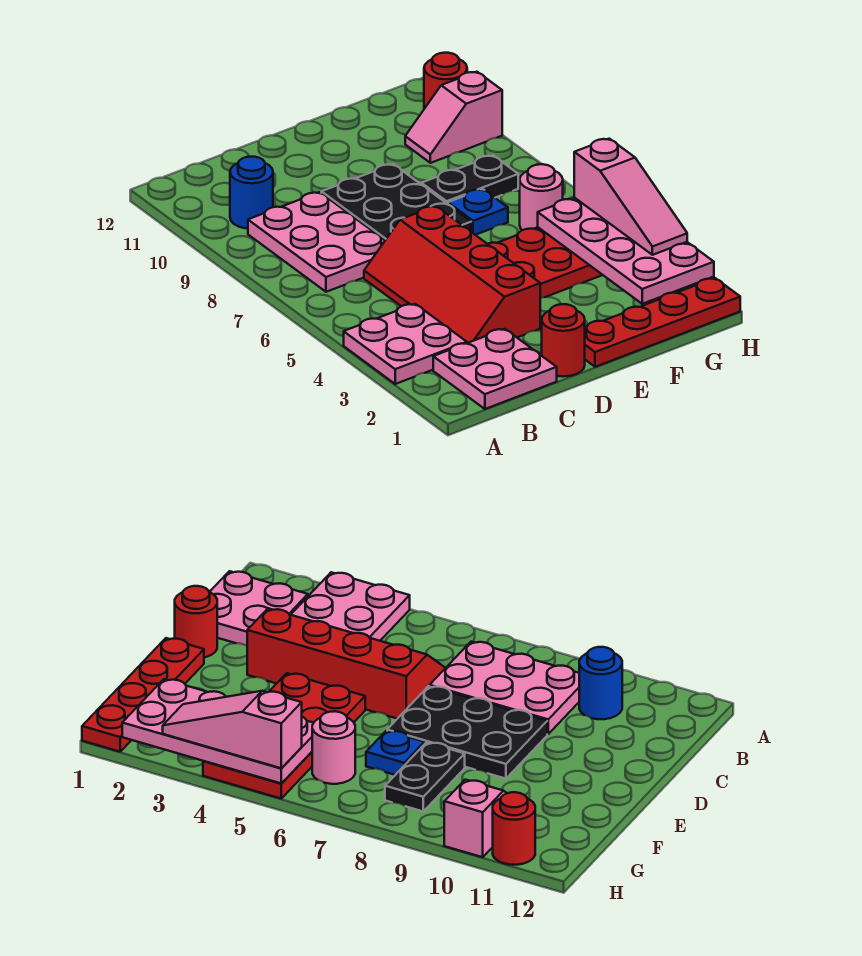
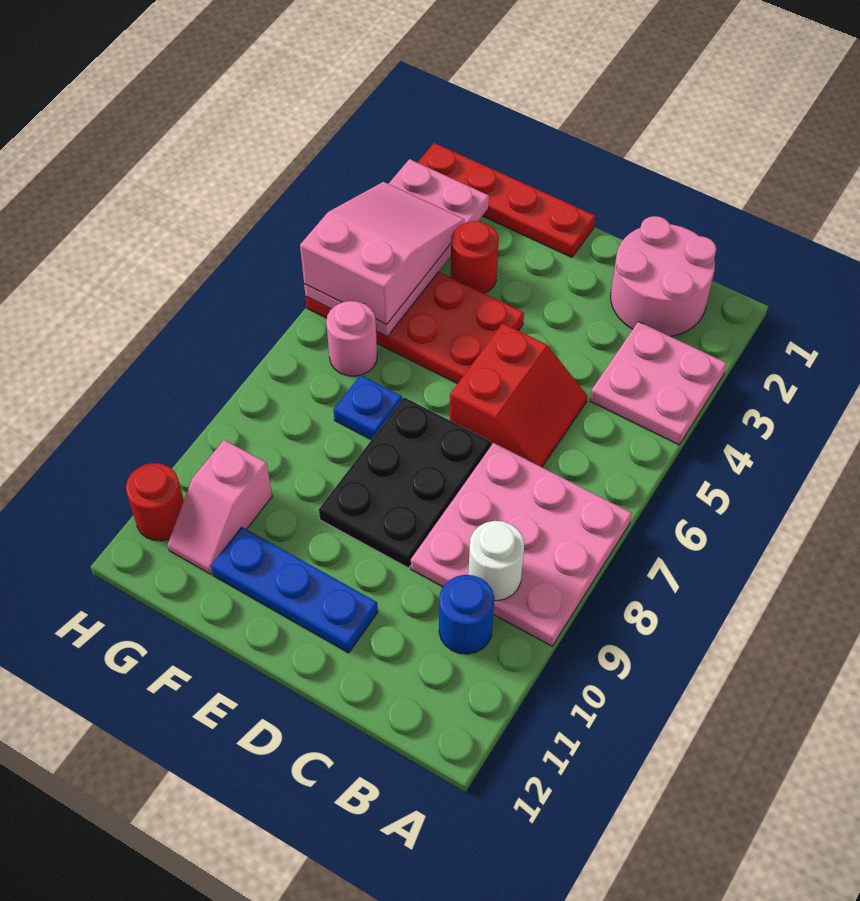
pink plate B1:C2 level 1 -> pink round brick B1:C2 level 1
pink plate B7:C9 level 1 -> pink plate A7:C9 level 1
none -> white round brick B9 level 2
red slope C3:D6 level 1 top D -> red slope C5:D6 level 1 top D
red round brick D1 level 1 -> red round brick F3 level 1
none -> blue plate D11:F11 level 1
black plate F8:G8 level 1 -> none
pink slope G10:H10 level 1 top H -> pink slope G10:G11 level 1 top 10
pink slope H3:H5 level 3 top 5 -> pink slope G3:H5 level 3 top 5

